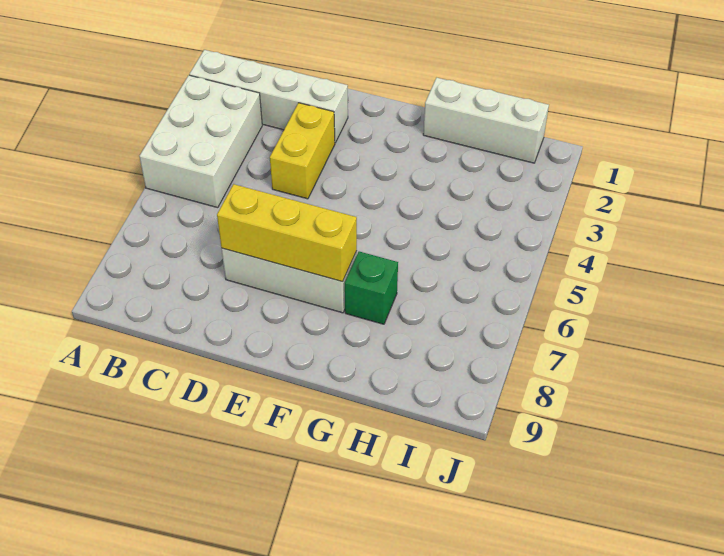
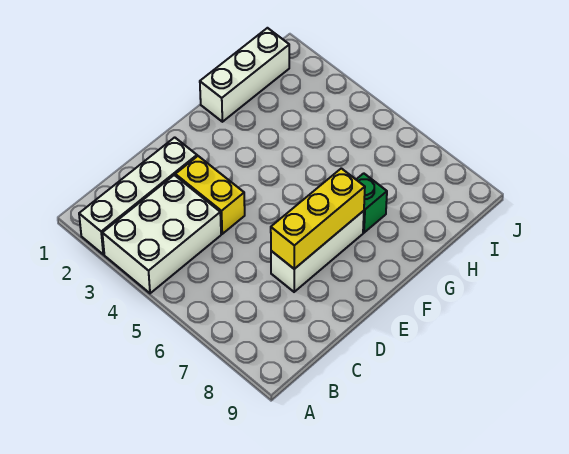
white brick A3:B5 level 1 -> white brick A3:C4 level 1

